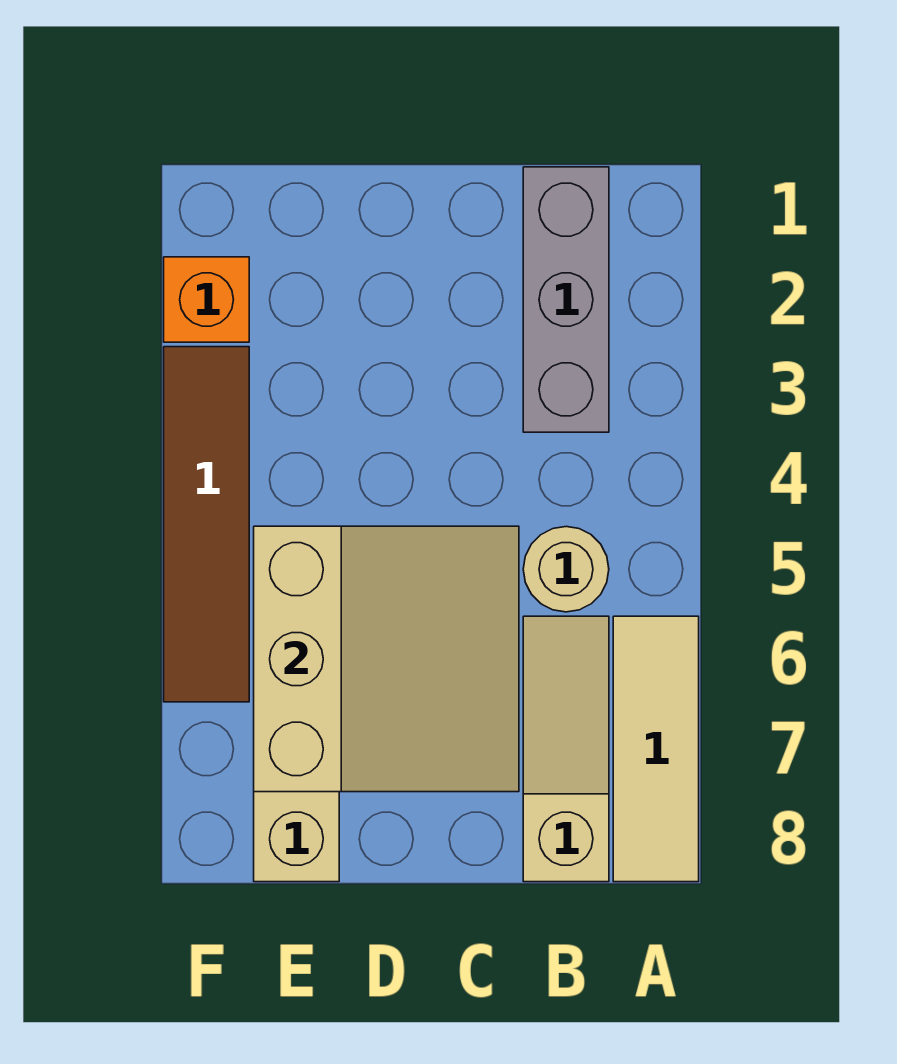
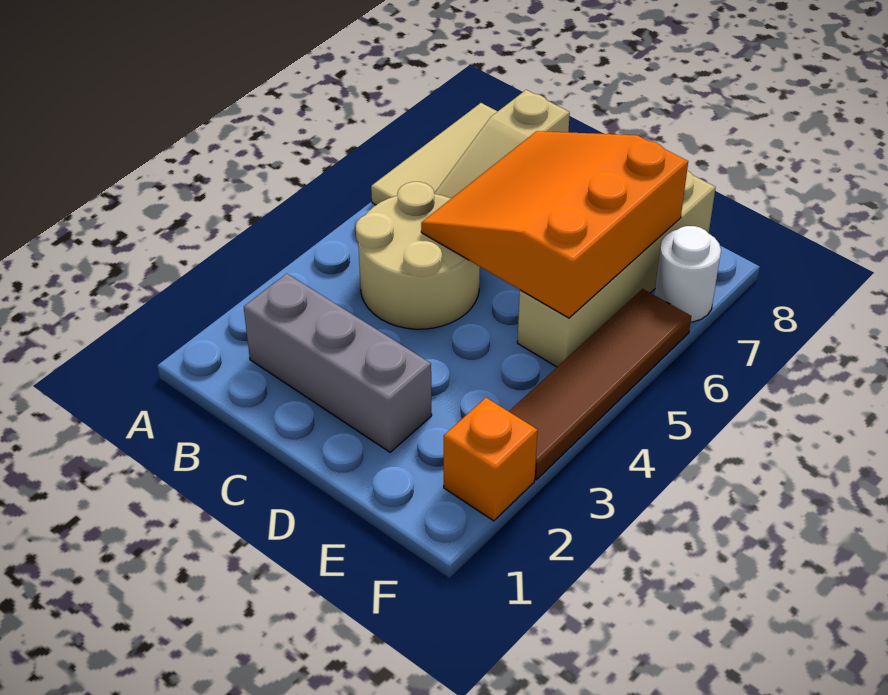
grey brick B1:B3 level 1 -> grey brick B2:D2 level 1
tan round brick B5 level 1 -> tan round brick B4:C5 level 1
tan slope C5:E7 level 2 top E -> orange slope C5:E7 level 2 top E
none -> white round brick F7 level 1

